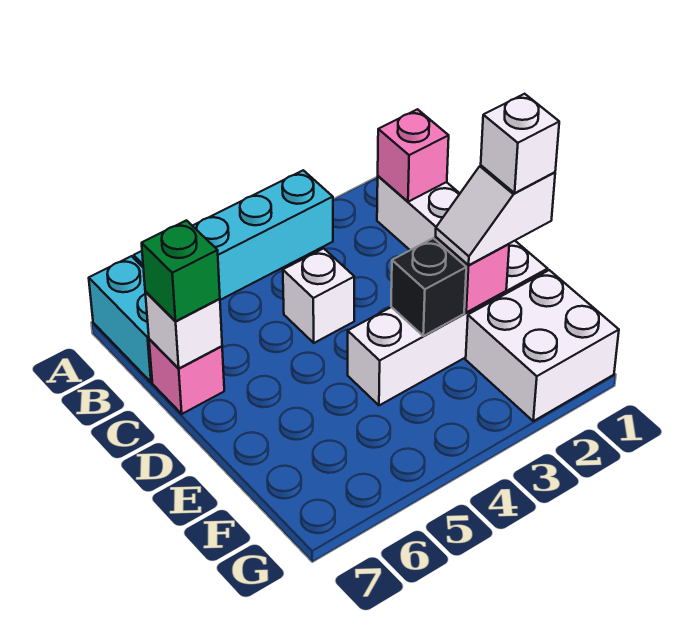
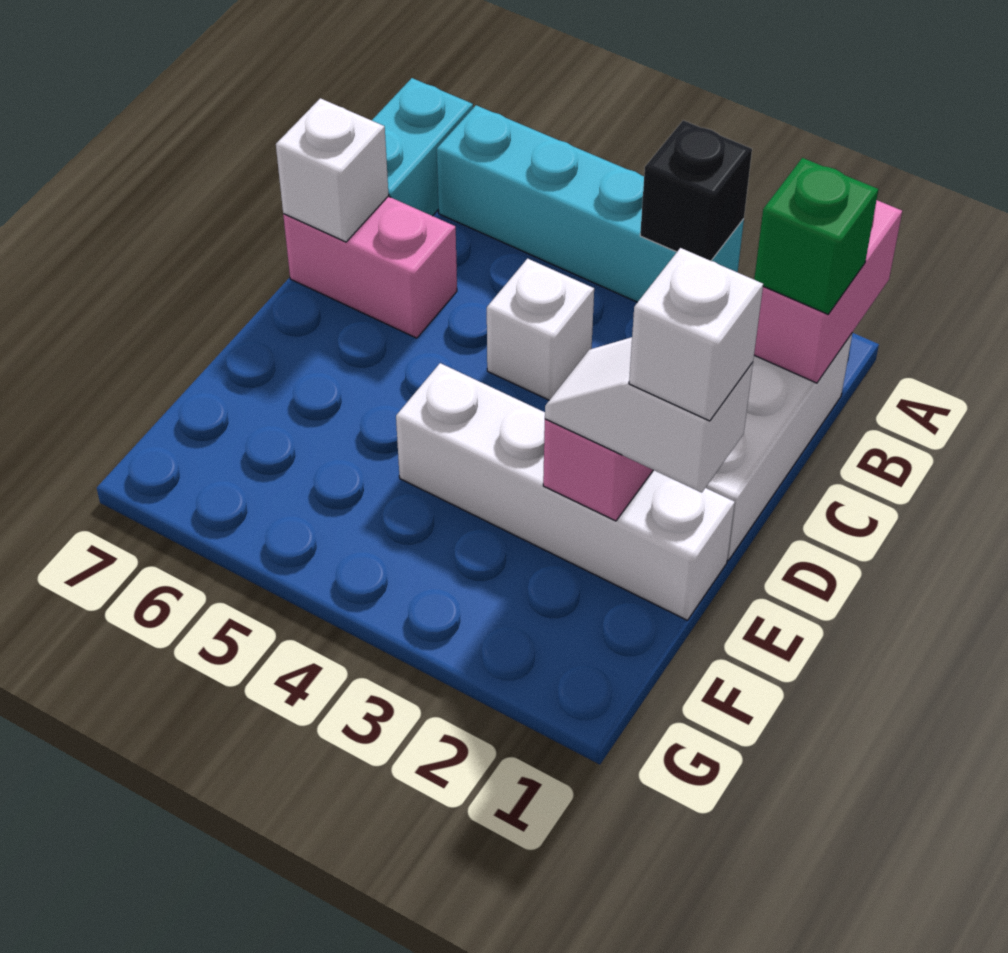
pink brick B1 level 2 -> pink brick A1:B1 level 2
pink brick C7 level 1 -> pink brick C6:C7 level 1
green brick C7 level 3 -> green brick B1 level 3
black brick E3 level 2 -> black brick A3 level 2
white brick F1:G2 level 1 -> none

